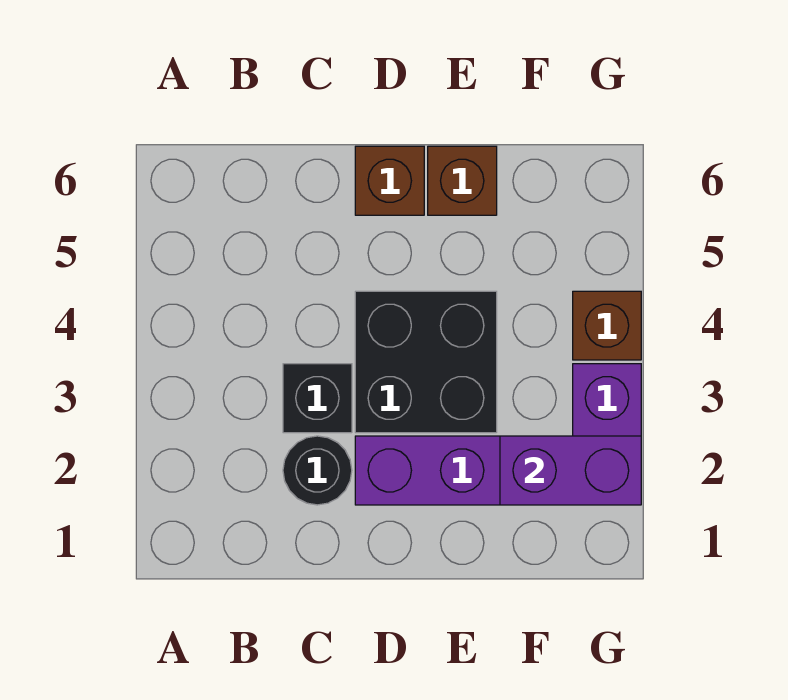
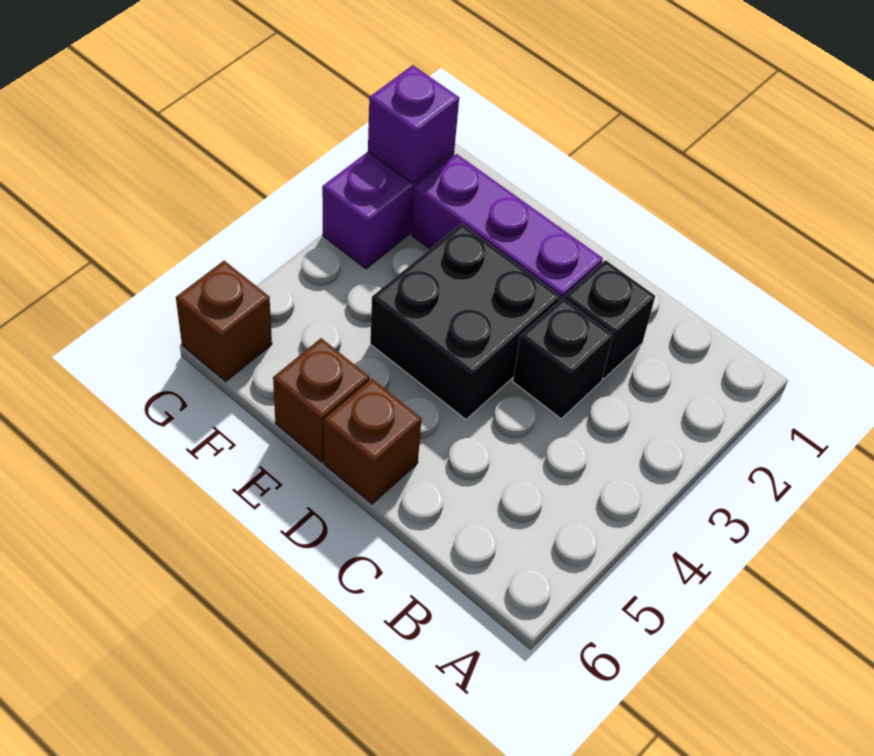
black round brick C2 level 1 -> black brick C2 level 1
purple brick F2:G2 level 2 -> purple brick G2 level 2
brown brick G4 level 1 -> brown brick G6 level 1

